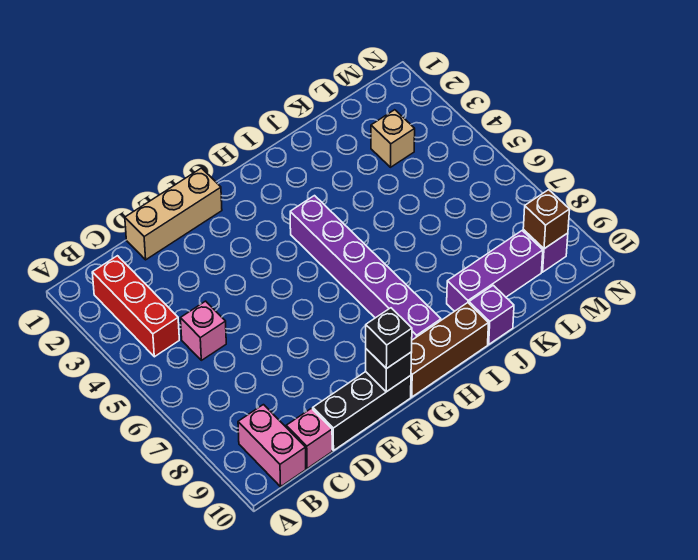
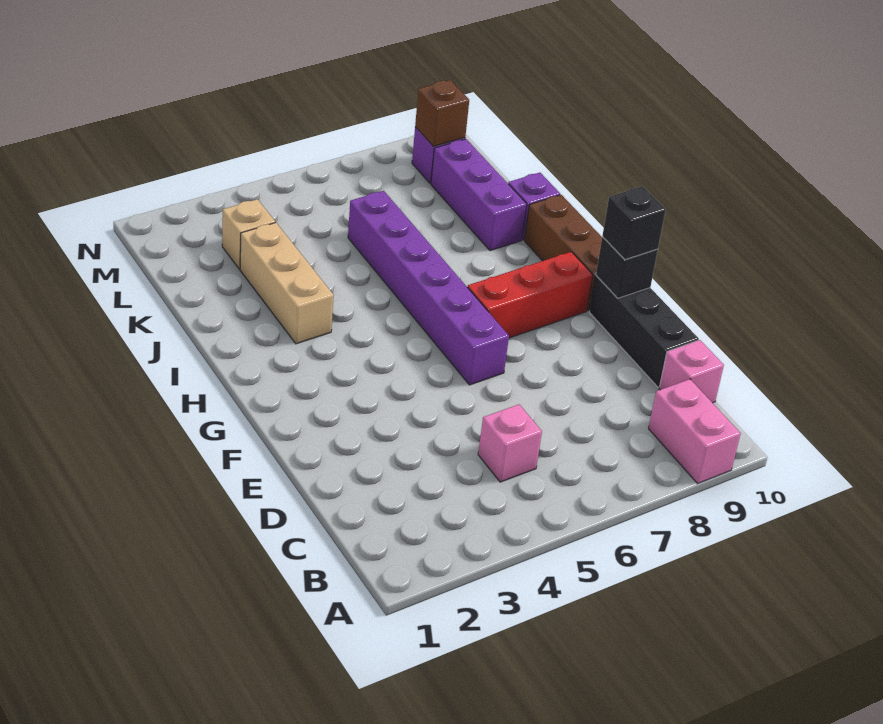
red brick B2:B4 level 1 -> red brick G7:G9 level 1
pink brick B9:B10 level 1 -> pink brick A9:B9 level 1
tan brick D1:F1 level 1 -> tan brick I3:K3 level 1
purple brick H4:H9 level 1 -> purple brick F6:K6 level 1

